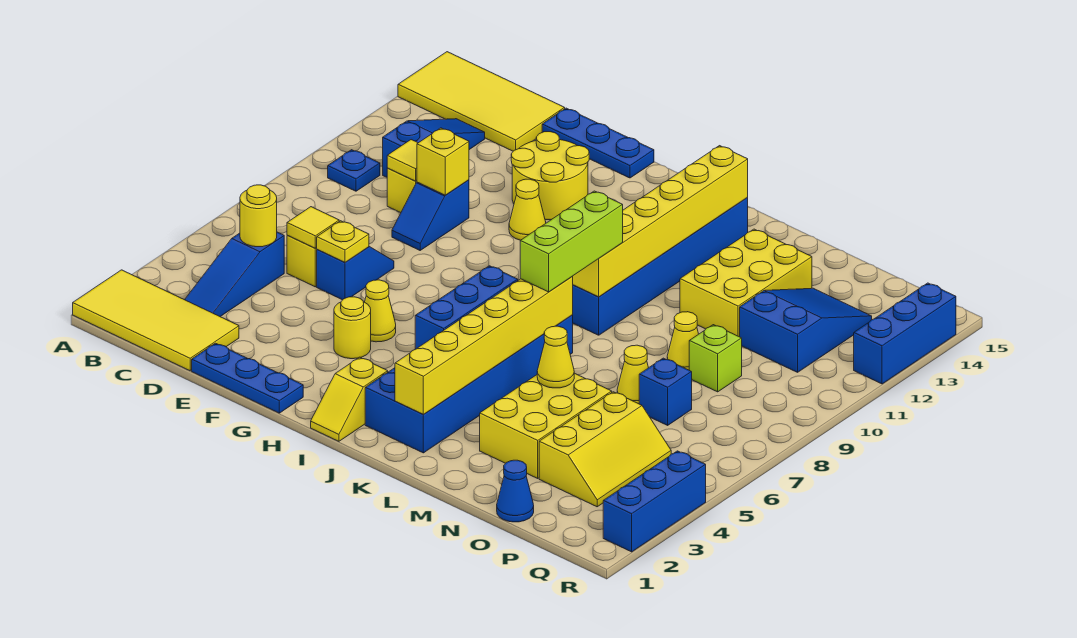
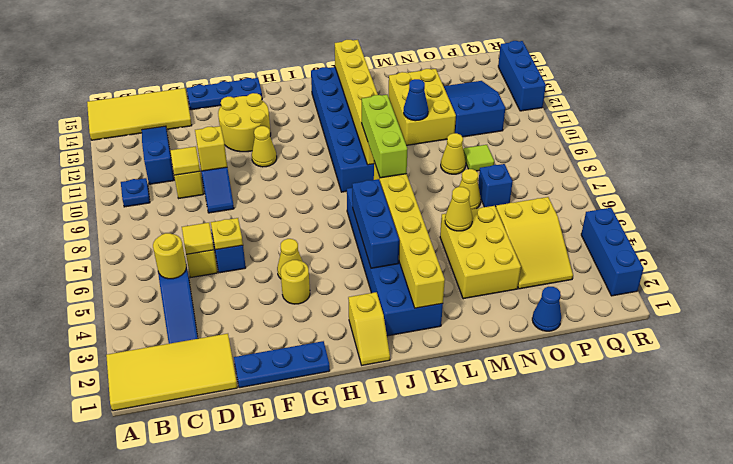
none -> blue cone M11 level 2
yellow slope O3:P5 level 1 top O -> yellow slope O3:P5 level 1 top 5
lime brick O9 level 1 -> lime tile O9 level 1

